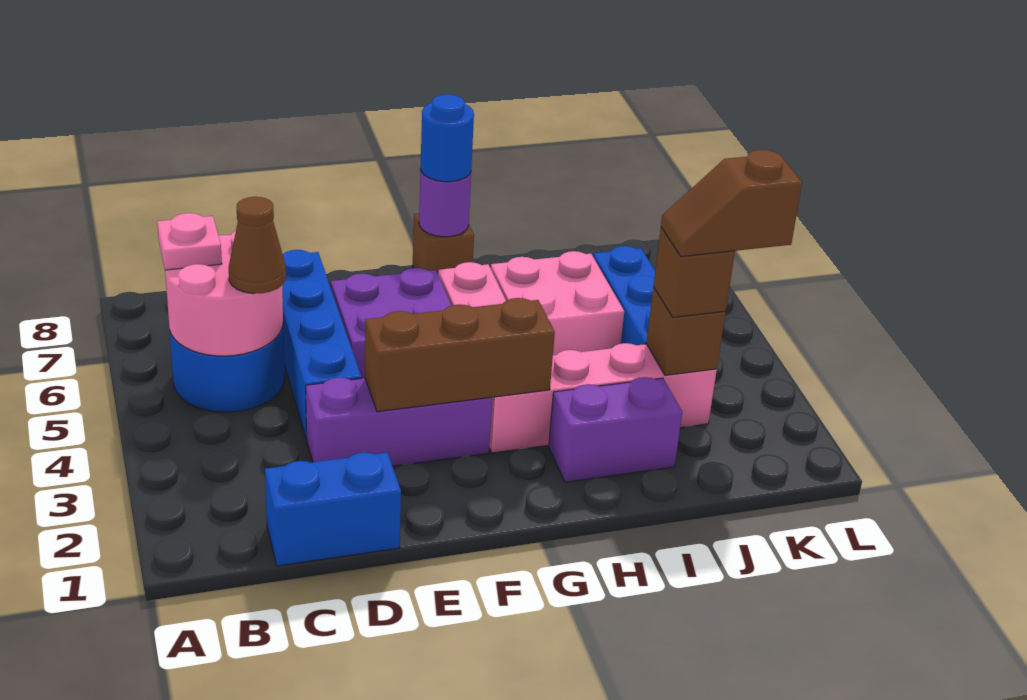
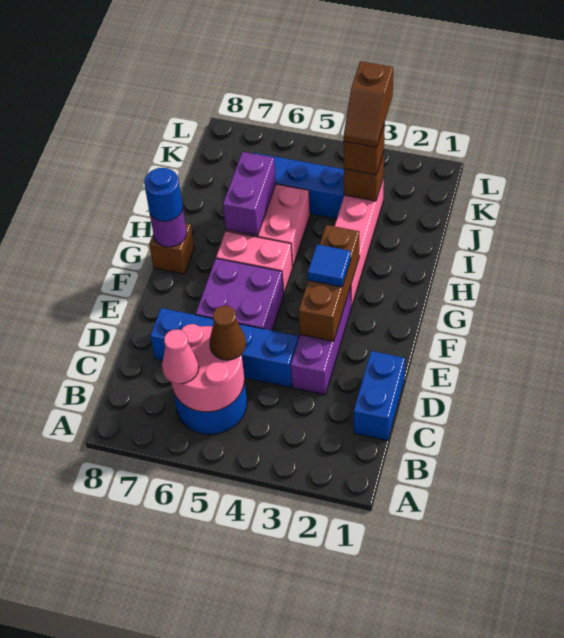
pink plate B6 level 3 -> pink cone B6 level 3
none -> blue tile F3 level 3
purple brick H2:I2 level 1 -> purple brick H6:I6 level 2

